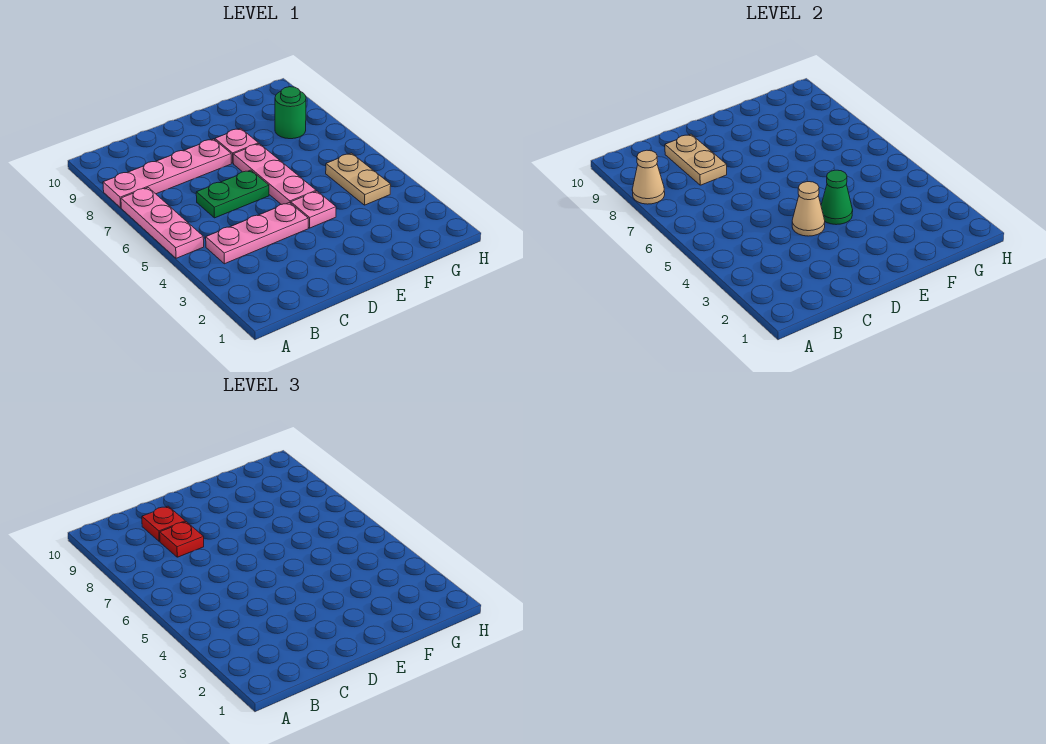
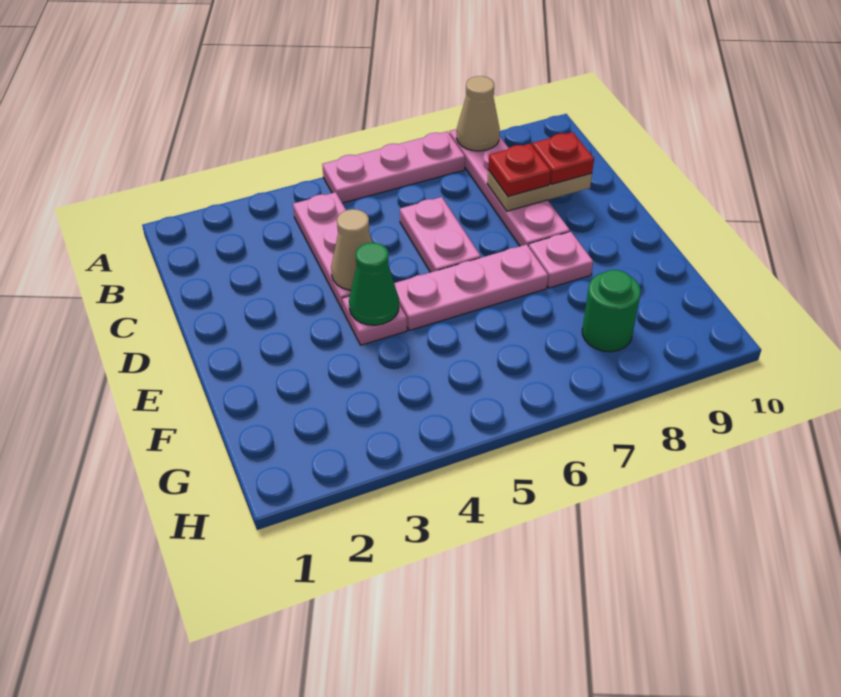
green plate C6:D6 level 1 -> pink plate C6:D6 level 1
tan plate G4:G5 level 1 -> none

